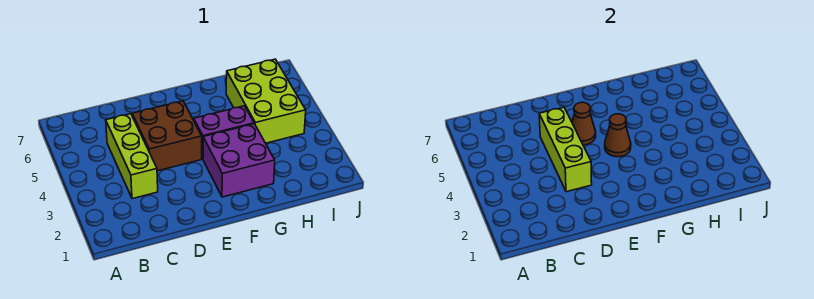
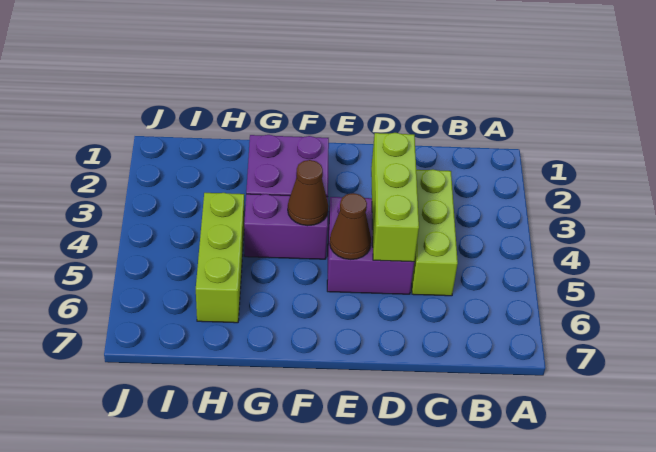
brown brick D4:E5 level 1 -> purple brick D4:E5 level 1
lime brick H4:I6 level 1 -> lime brick H4:H6 level 1

